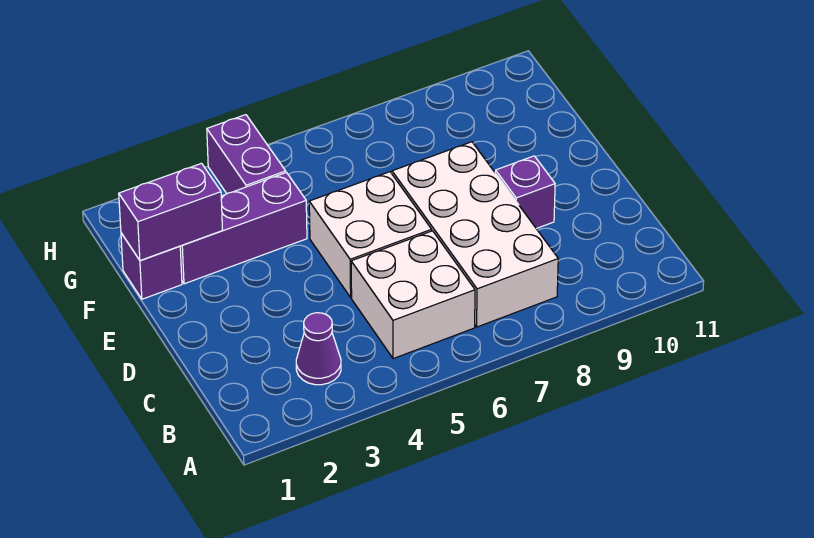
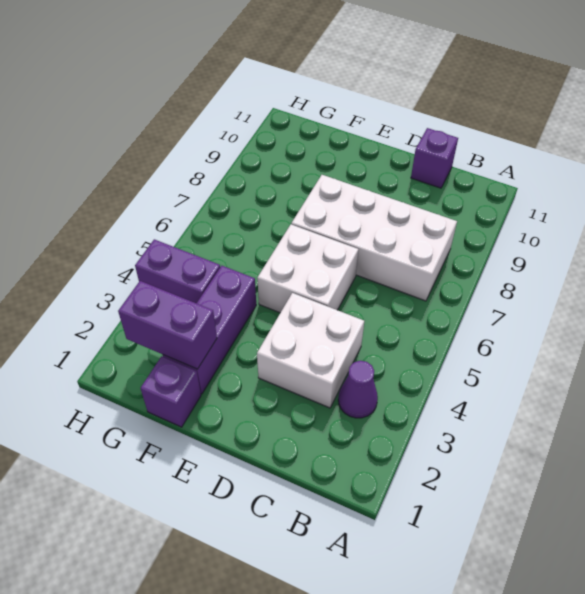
white brick B5:C6 level 1 -> white brick C3:D4 level 1
purple brick D9 level 1 -> purple brick C11 level 1
purple brick F1:F2 level 2 -> purple brick F2:G2 level 2

